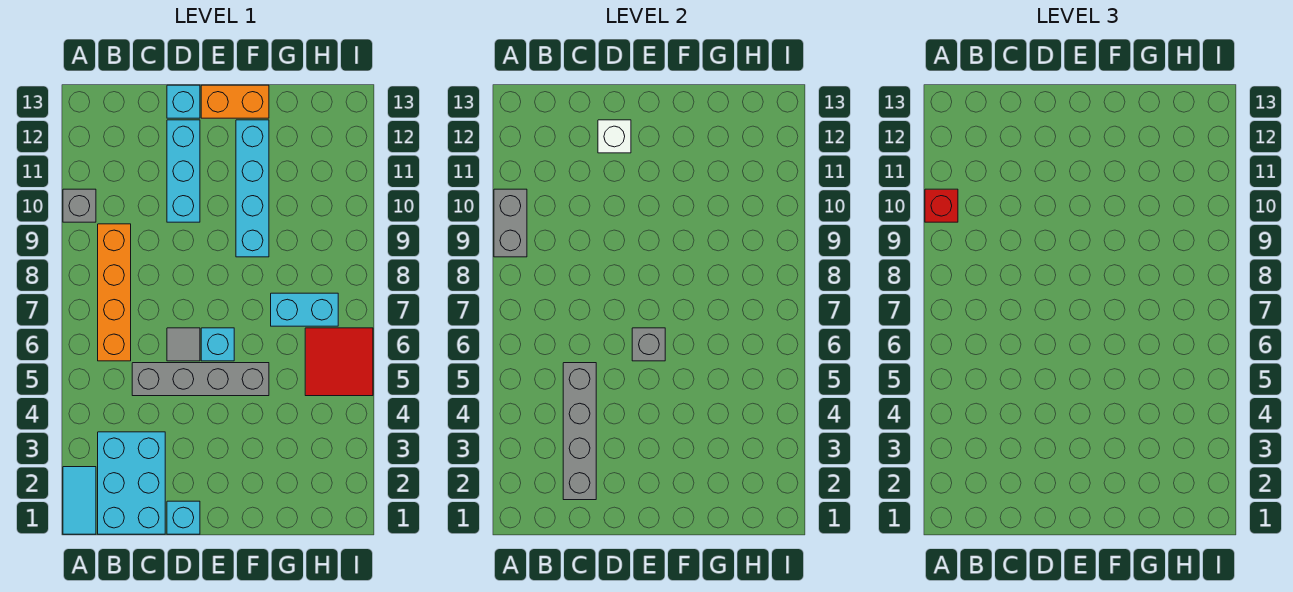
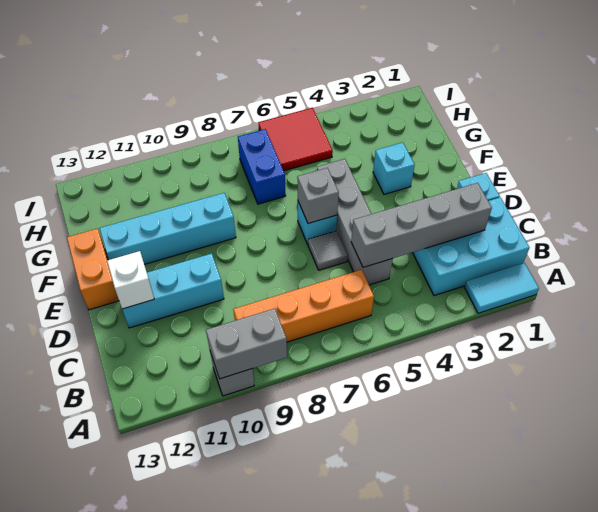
red brick A10 level 3 -> none
cyan brick D13 level 1 -> cyan brick F3 level 1
cyan brick G7:H7 level 1 -> blue brick G7:H7 level 1

